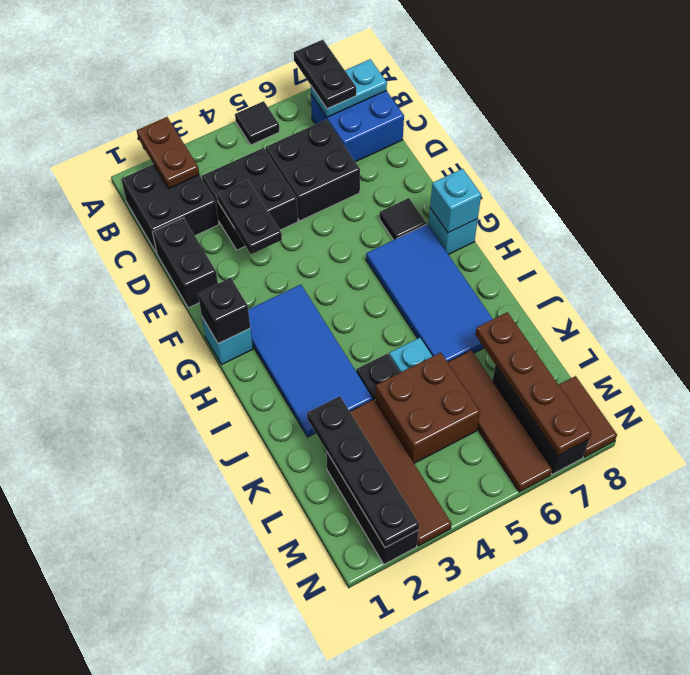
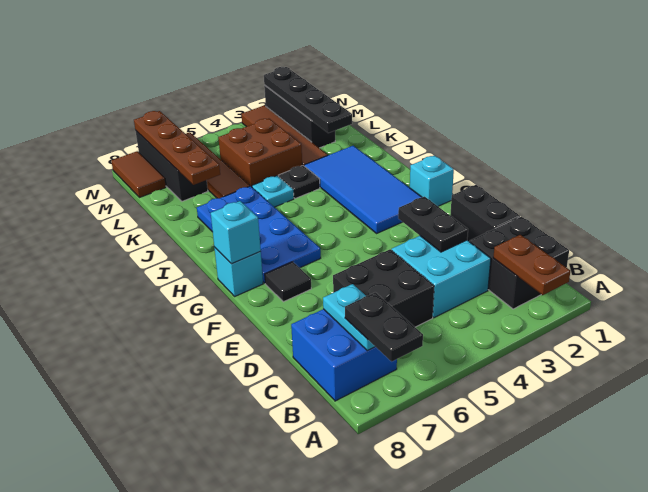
black tile A5 level 1 -> none
cyan plate B7:B8 level 2 -> cyan plate B7:C7 level 2
black brick C3:D4 level 1 -> cyan brick C3:D4 level 1
black brick G1 level 2 -> none
blue tile G6:J7 level 1 -> blue plate G6:J7 level 1

